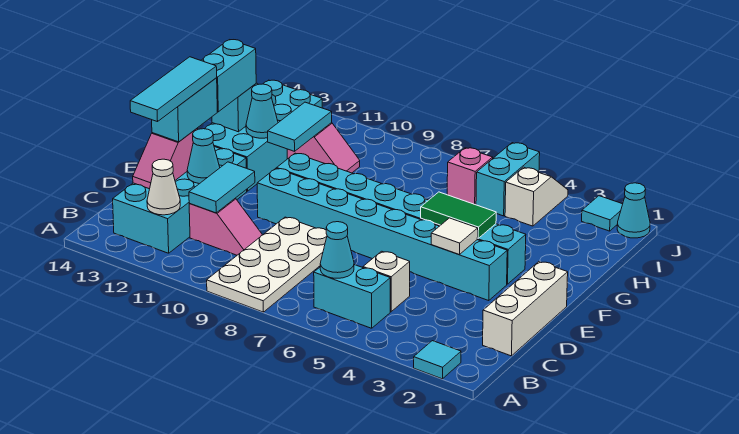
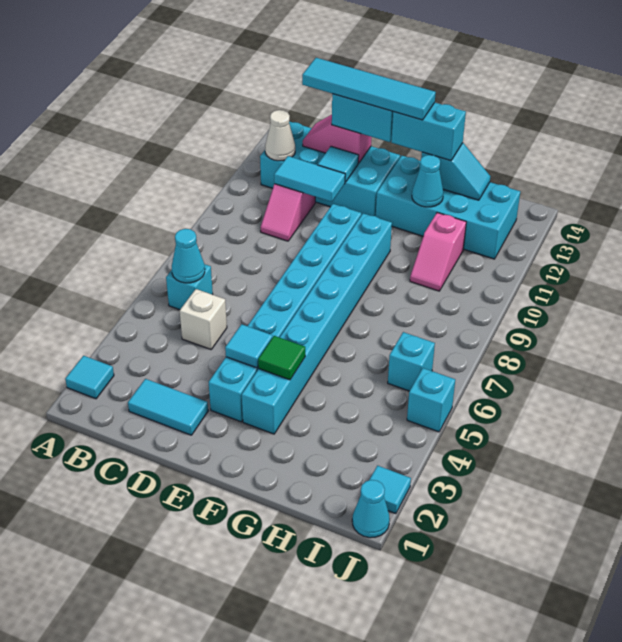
white plate A8:D9 level 1 -> none
cyan brick B5:B6 level 1 -> cyan brick B6 level 1
white brick C1:E1 level 1 -> none
cyan tile C13:E13 level 4 -> cyan tile C13:F13 level 4
cyan cone D12 level 2 -> cyan tile D12 level 2
white tile E4 level 2 -> cyan tile E4 level 2
green tile F4:F5 level 2 -> green tile F4 level 2
cyan tile G11:H11 level 2 -> cyan tile C2:D2 level 1
white slope I4:J4 level 1 top I -> none
cyan brick I5:J5 level 1 -> cyan brick J5 level 1
pink brick I6 level 1 -> cyan brick I6 level 1

